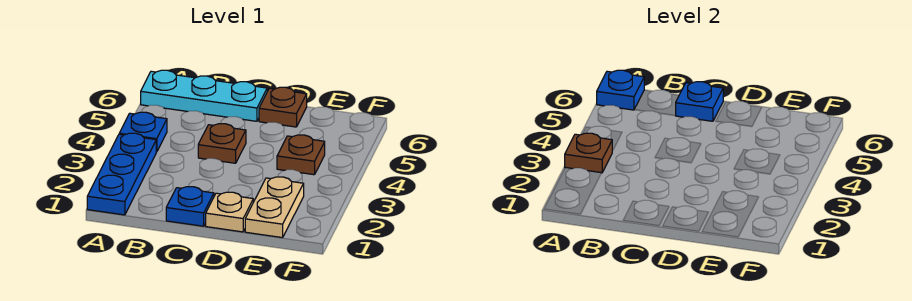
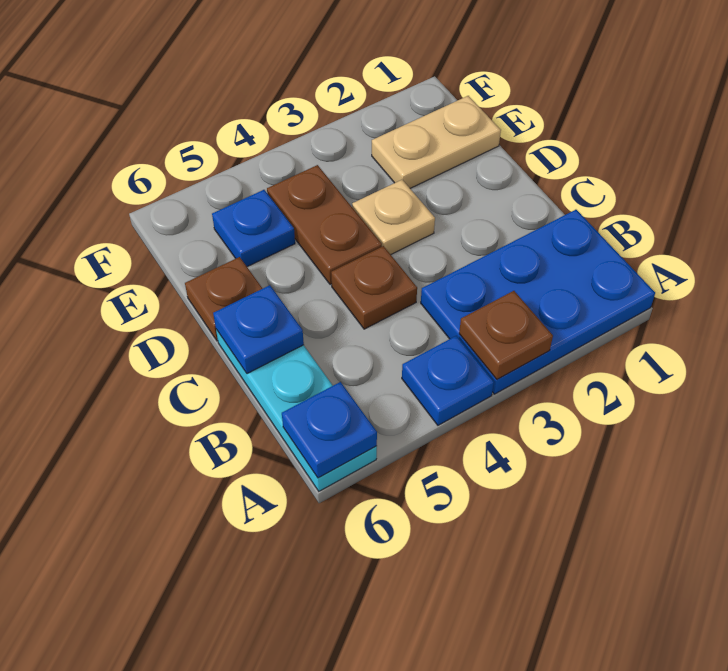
blue plate A1:A3 level 1 -> blue plate A1:B3 level 1
blue plate C1 level 1 -> blue plate E5 level 1
tan plate D1 level 1 -> tan plate D3 level 1
brown plate E4 level 1 -> brown plate D4:E4 level 1

